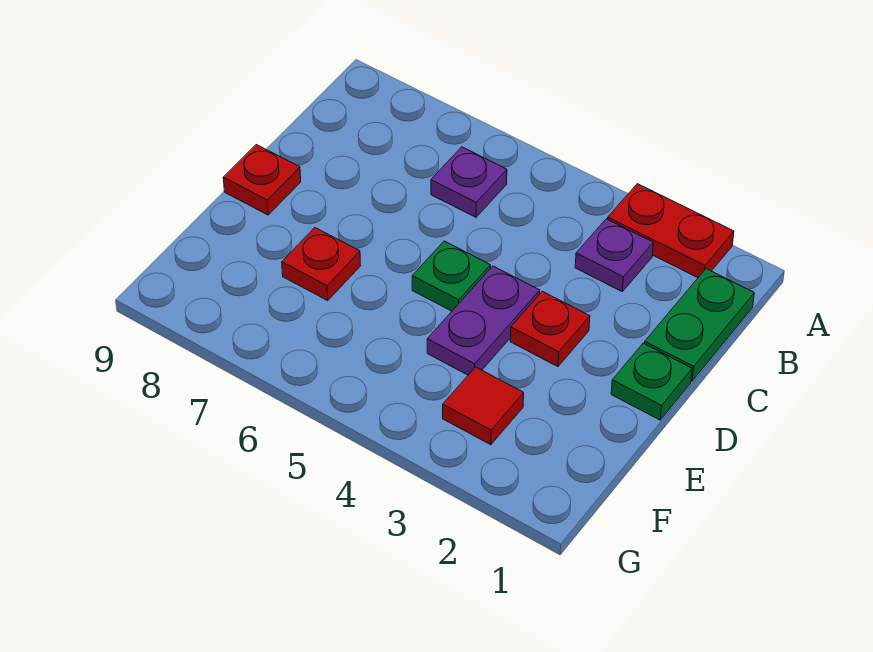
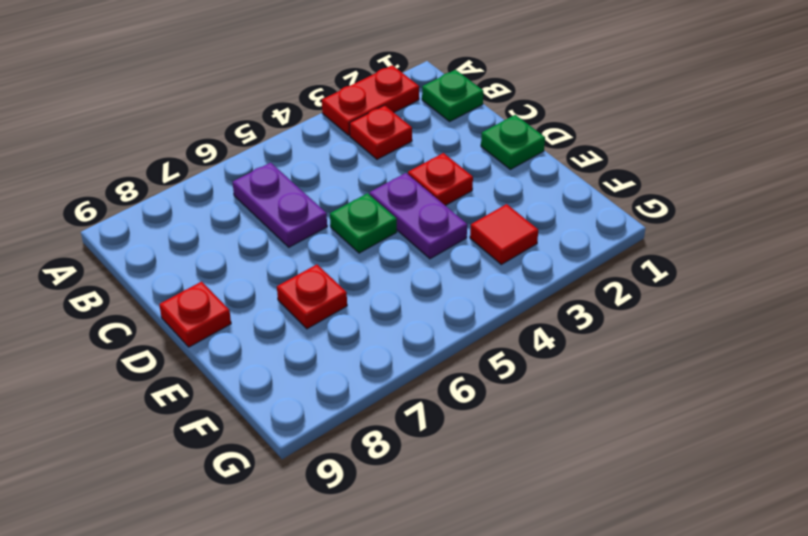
green plate B1:C1 level 1 -> green plate B1 level 1
purple plate B3 level 1 -> red plate B3 level 1
purple plate B6 level 1 -> purple plate B6:C6 level 1

